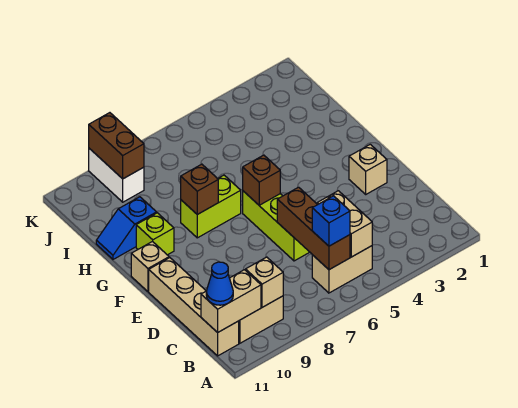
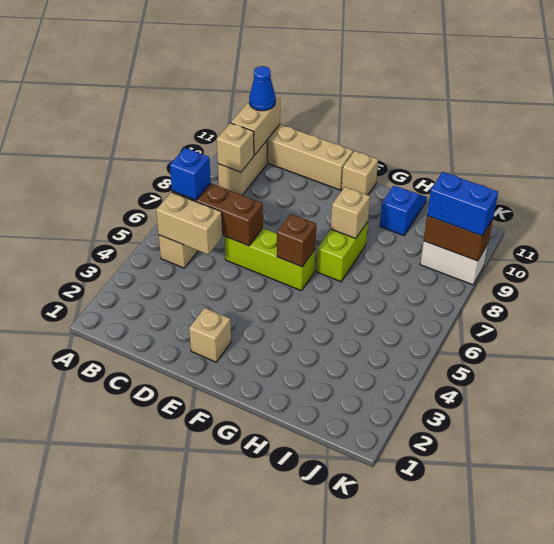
brown brick G8 level 2 -> tan brick G8 level 2
lime brick G10 level 1 -> none
none -> blue brick J9:K9 level 3

